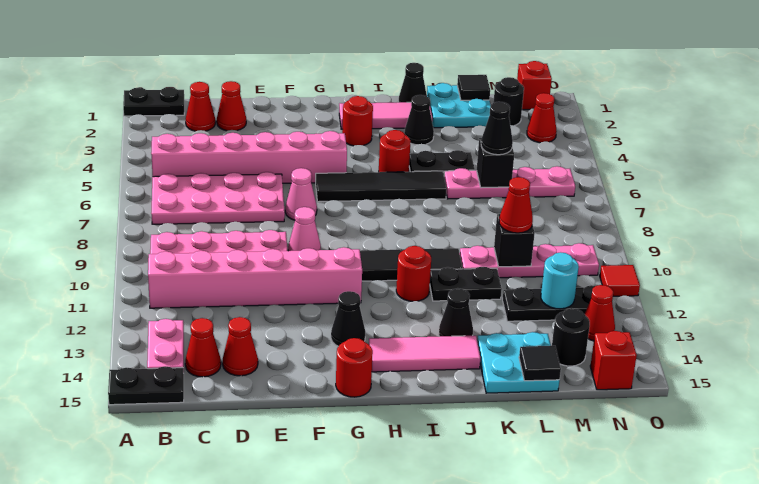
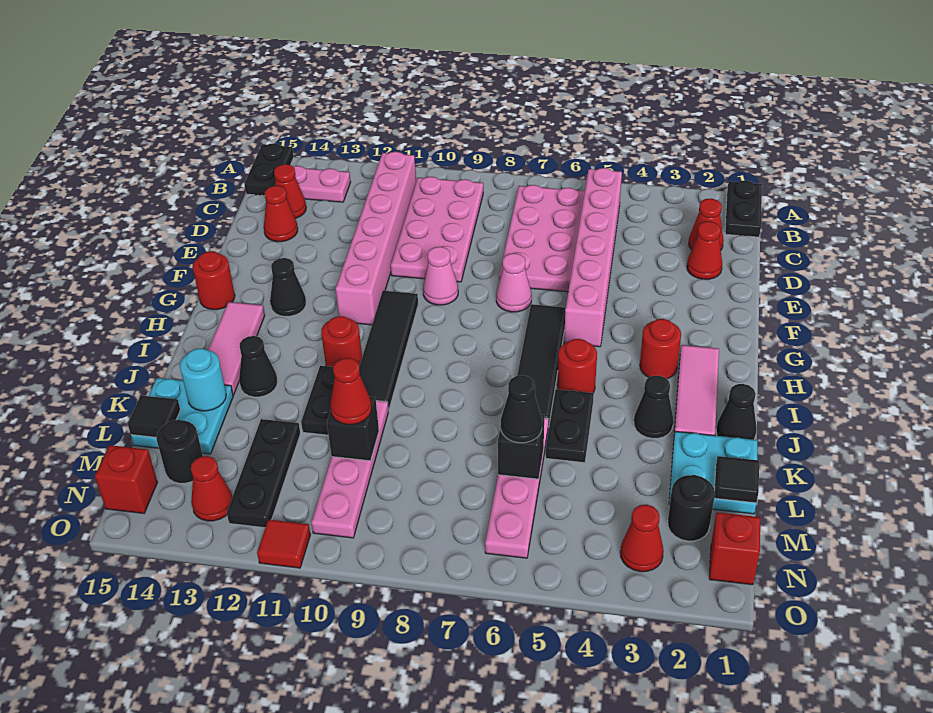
cyan round brick M12 level 2 -> cyan round brick K14 level 2

